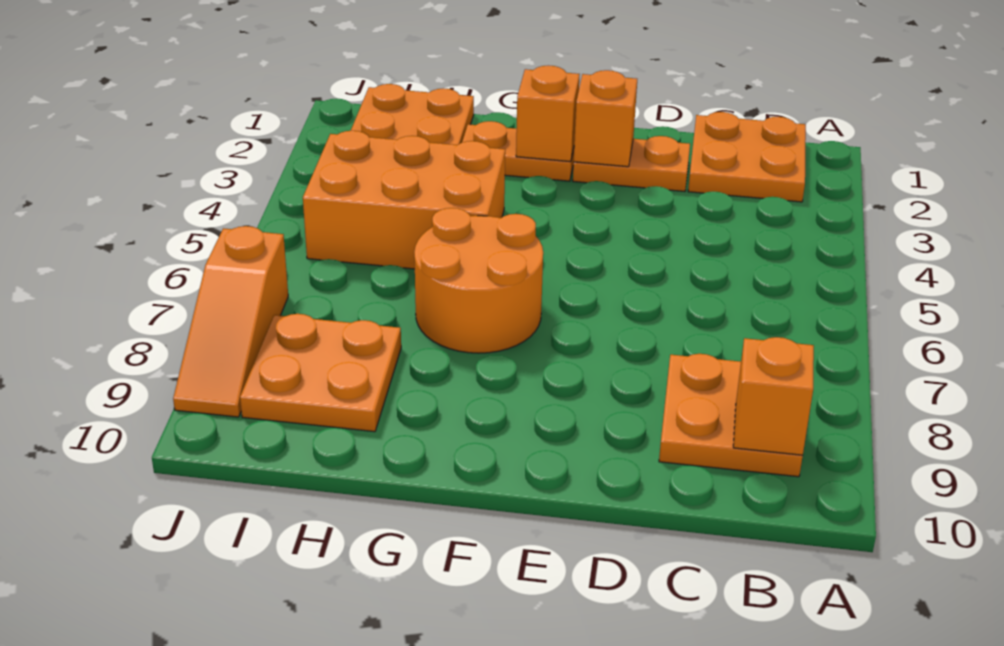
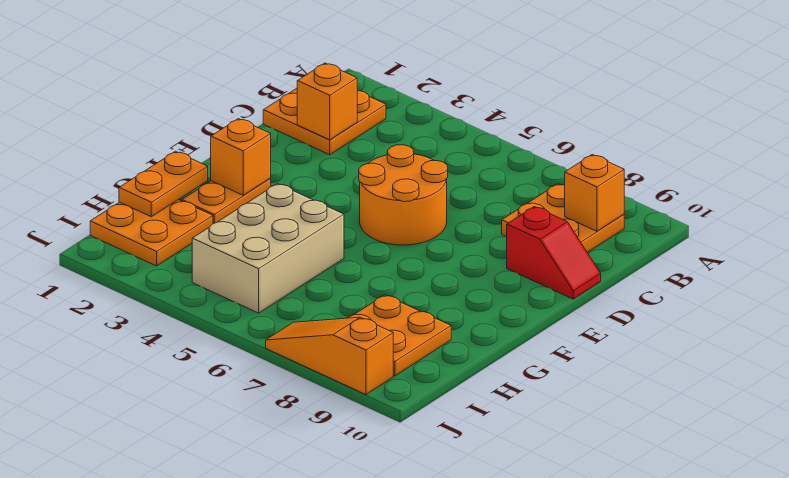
orange plate D2:E2 level 1 -> orange plate G1:H1 level 2
none -> red slope D9:D10 level 1 top 9
orange brick E2 level 2 -> orange brick C2 level 2
orange round brick F6:G7 level 1 -> orange round brick D5:E6 level 1
orange brick G4:I5 level 1 -> tan brick G4:I5 level 1
orange slope J7:J9 level 1 top 7 -> orange slope J7:J9 level 1 top 9

